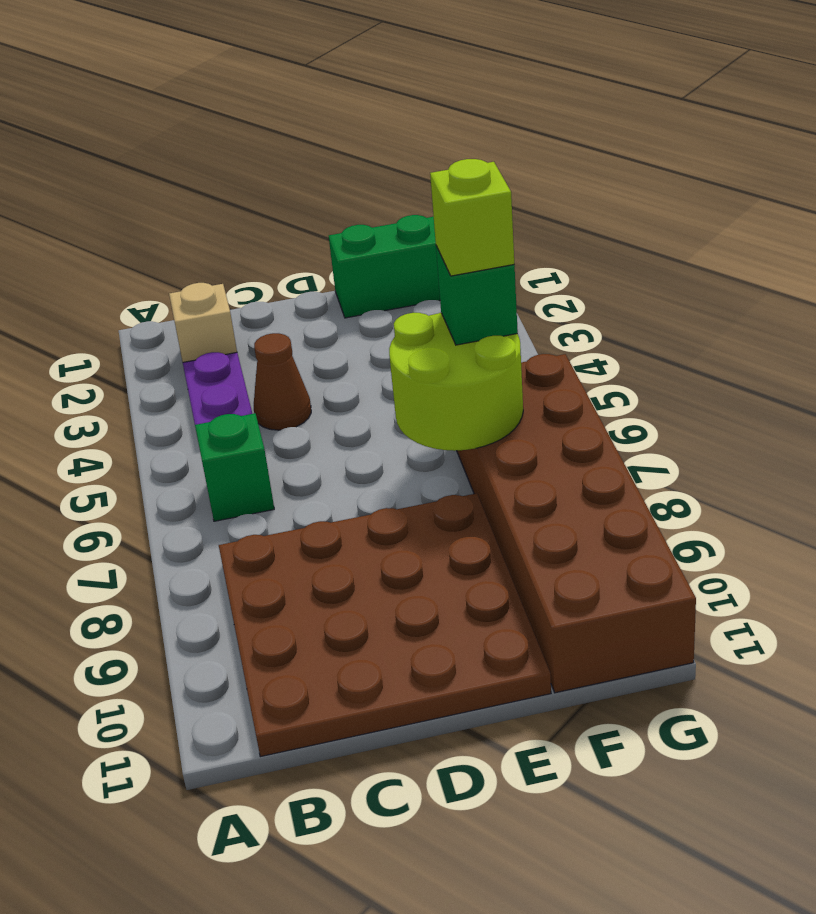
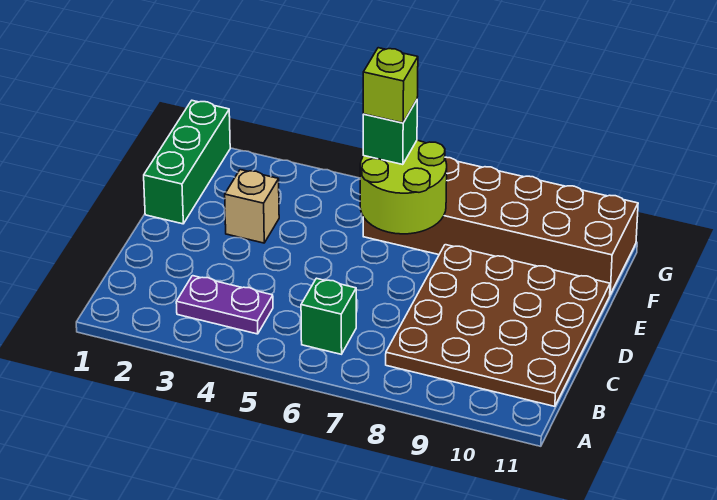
tan brick B2 level 1 -> tan brick E3 level 1
brown cone C4 level 1 -> none

